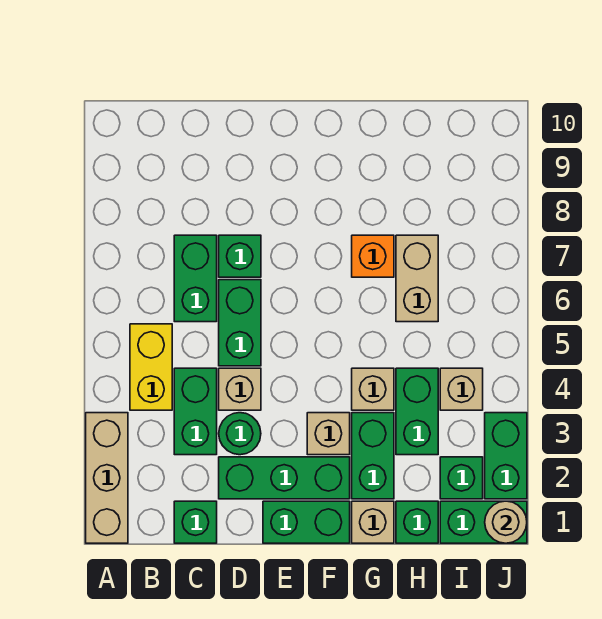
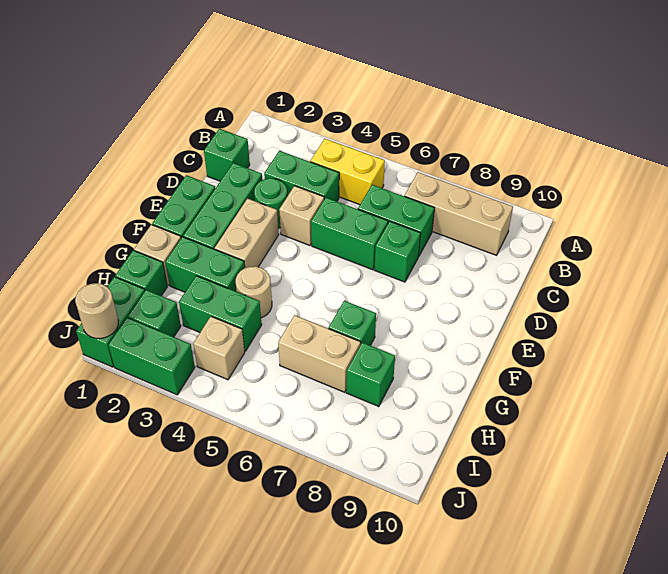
tan brick A1:A3 level 1 -> tan brick B7:B9 level 1
tan brick F3 level 1 -> tan brick E3:F3 level 1
tan brick G4 level 1 -> tan round brick G4 level 1
orange brick G7 level 1 -> green brick G7 level 1
none -> green brick H8 level 1

